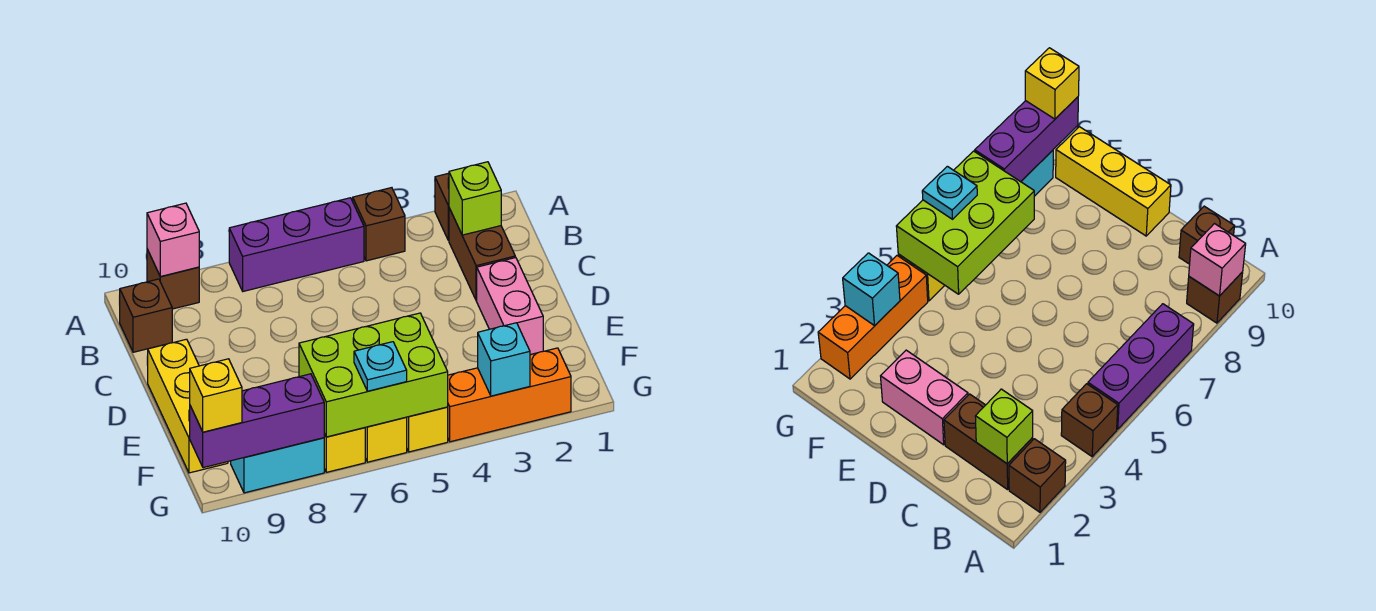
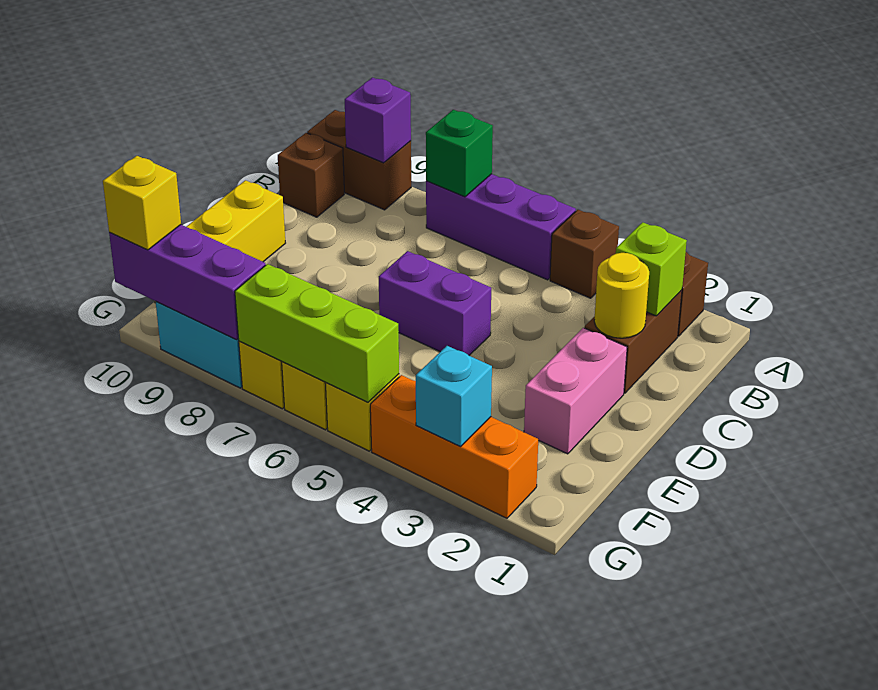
none -> green brick A7 level 2
brown brick A9 level 1 -> brown brick A9:A10 level 1
pink brick A9 level 2 -> purple brick A9 level 2
none -> yellow round brick C2 level 2
none -> purple brick D5:D6 level 1
lime brick F5:G7 level 2 -> lime brick G5:G7 level 2
cyan plate G6 level 3 -> none

